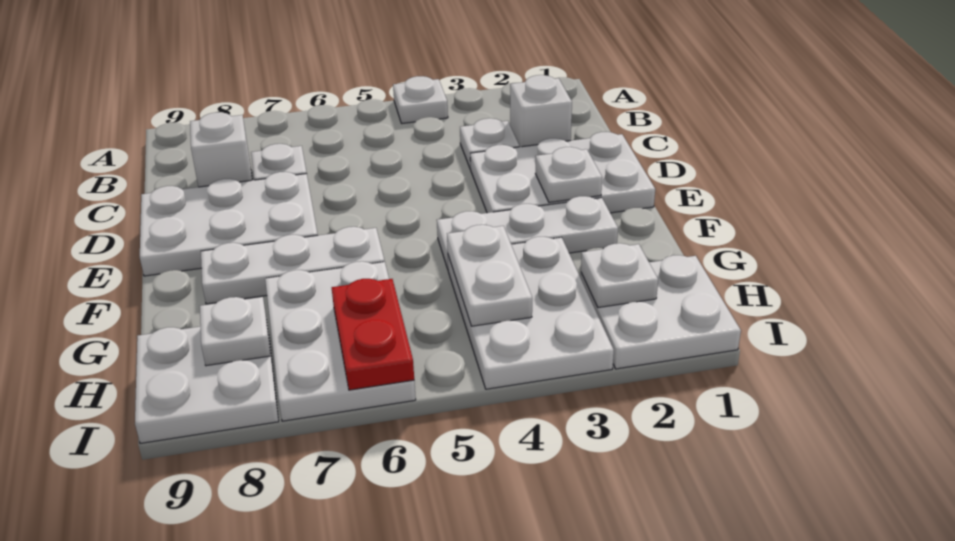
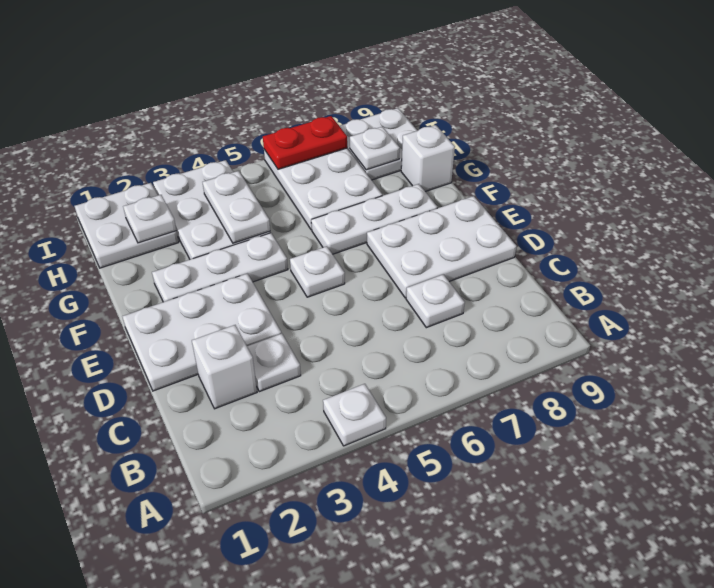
white brick C8 level 1 -> white brick G9 level 1
white plate E2 level 2 -> white plate E5 level 1
red plate H6:I6 level 2 -> red plate I6:I7 level 2

